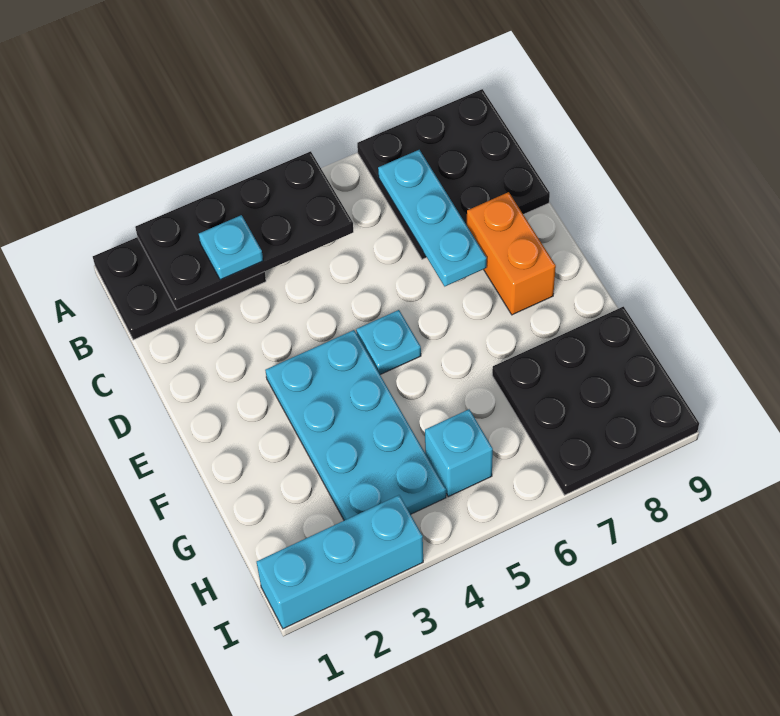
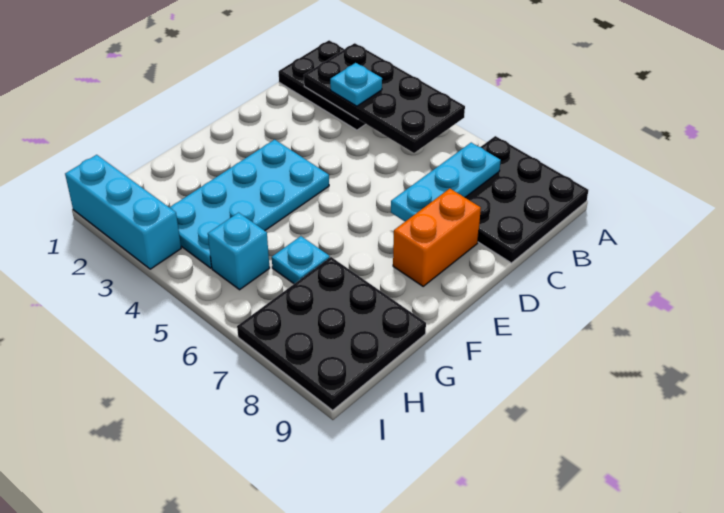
cyan plate E5 level 1 -> cyan plate G6 level 1

